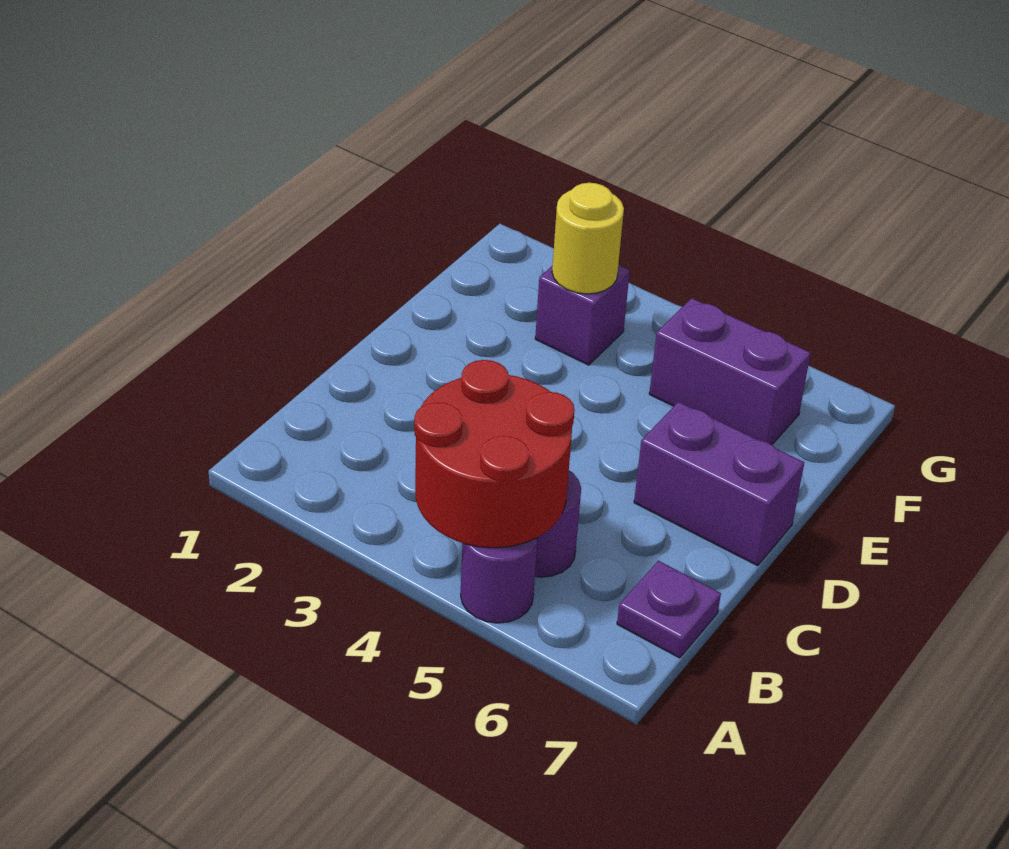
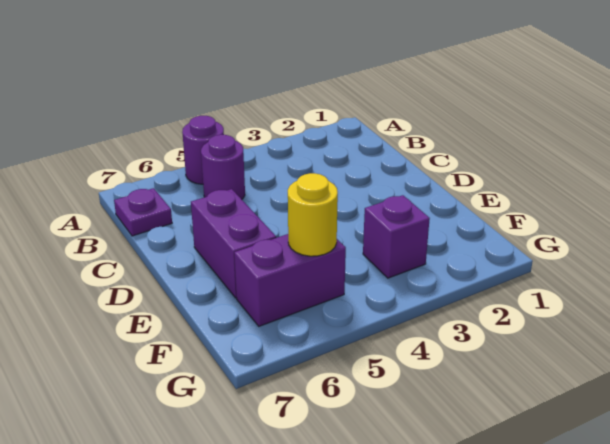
red round brick A4:B5 level 2 -> none
purple brick D6:D7 level 1 -> purple brick D6:E6 level 1
yellow round brick F3 level 2 -> yellow round brick F5 level 2

